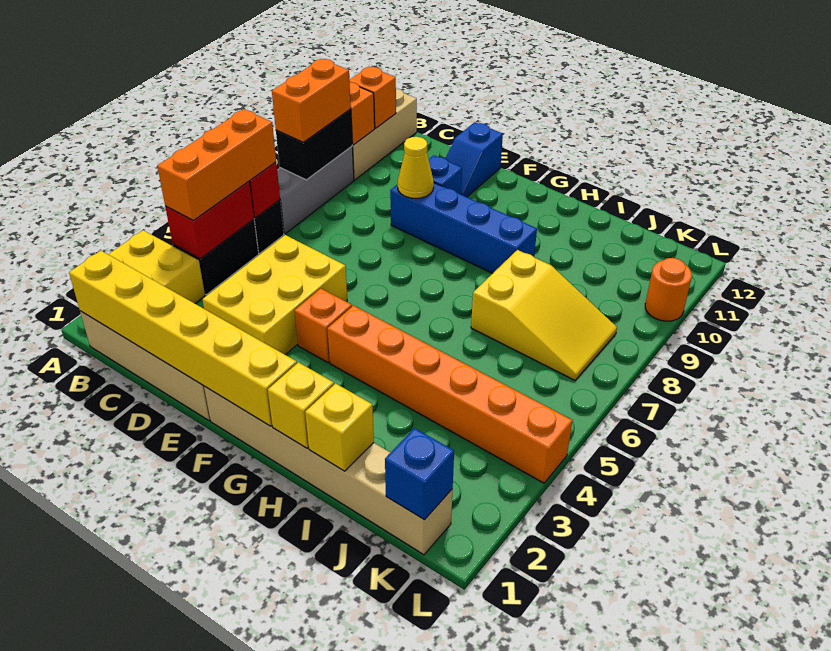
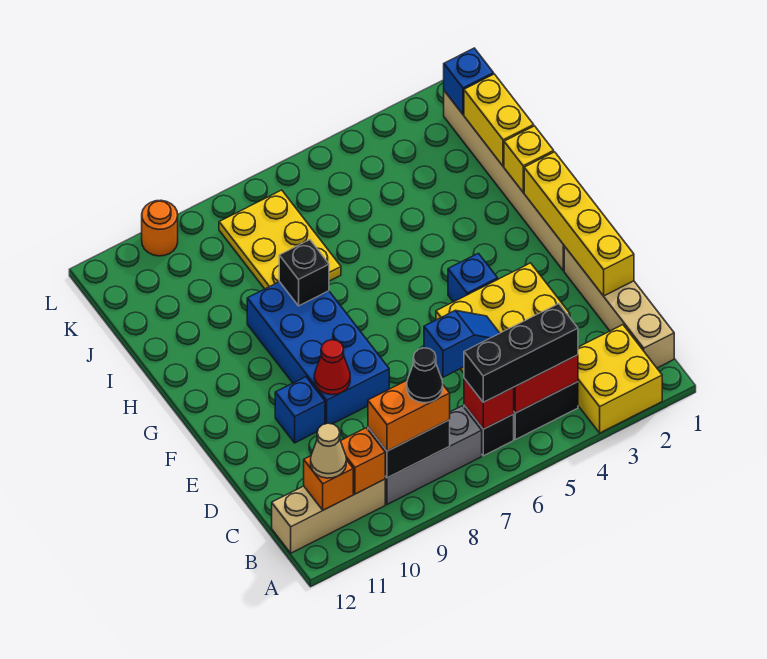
yellow brick B1:G1 level 2 -> yellow brick D1:G1 level 2
orange brick B4:B6 level 3 -> black brick B4:B6 level 3
none -> black cone B8 level 4
none -> tan cone B11 level 3
blue brick E9:H9 level 1 -> blue brick E8:H9 level 1
yellow cone E9 level 2 -> red cone E9 level 2
blue slope E11:E12 level 1 top 12 -> blue slope D5:D6 level 2 top 6
orange brick F4 level 1 -> blue brick F4 level 1
orange brick G4:L4 level 1 -> none
none -> black brick H8 level 2
yellow brick I1 level 2 -> yellow brick I1:J1 level 2
yellow slope I7:K8 level 1 top I -> yellow plate I7:K8 level 1

